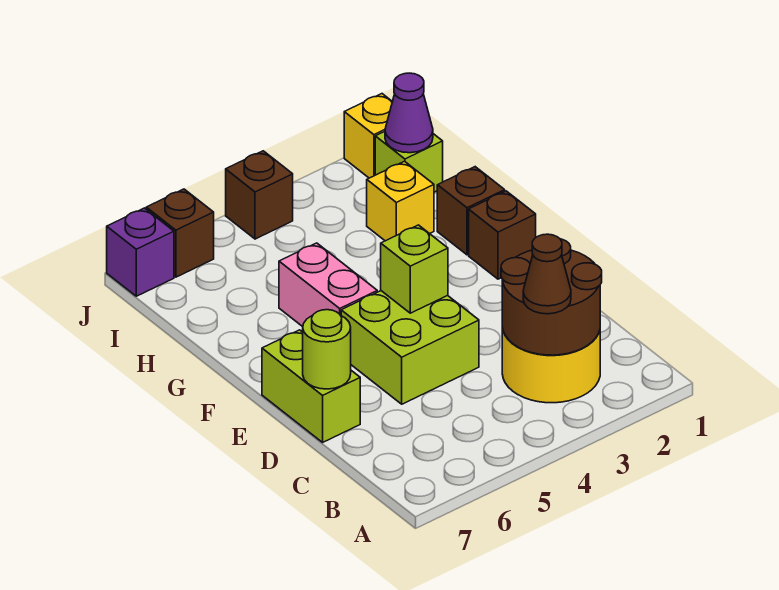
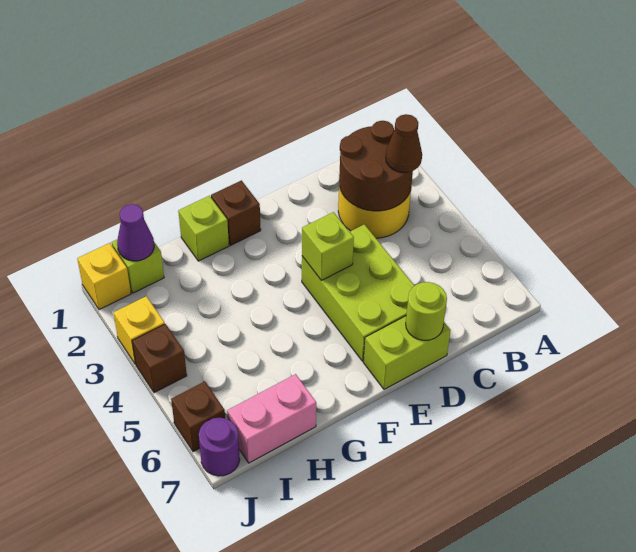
lime brick D4:E5 level 1 -> lime brick D4:E6 level 1
pink brick F5:G5 level 1 -> pink brick H7:I7 level 1
brown brick G1 level 1 -> lime brick G1 level 1
yellow brick H2 level 1 -> yellow brick J3 level 1
purple brick J7 level 1 -> purple round brick J7 level 1

